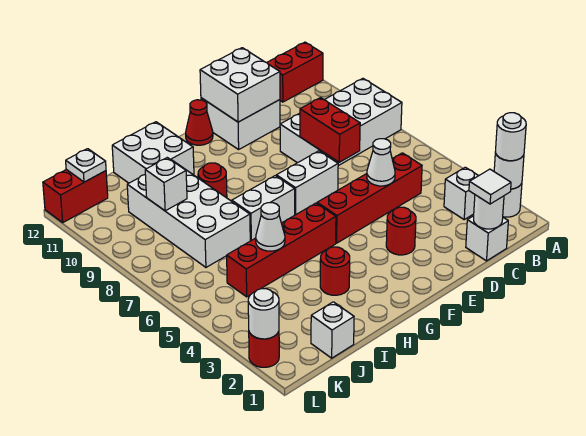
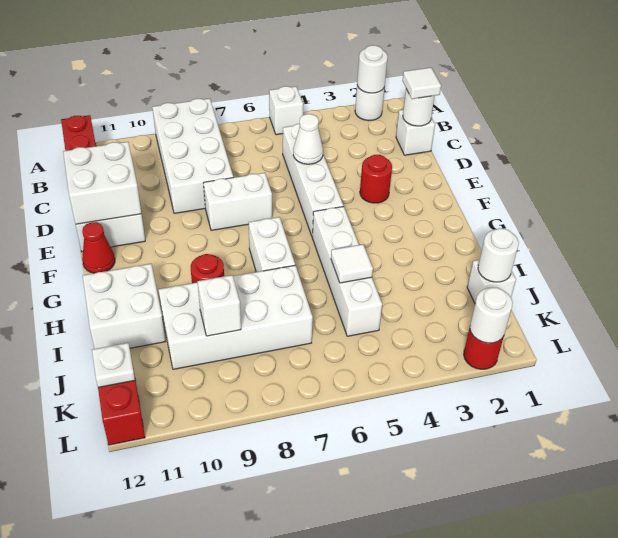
white round brick A2 level 3 -> white round brick J1 level 2
white brick B3 level 1 -> white brick A5 level 1
red brick C5:F5 level 1 -> white brick C5:F5 level 1
red brick D7:D8 level 2 -> none
white brick E7:F7 level 1 -> white brick E7:E8 level 1
red brick G5:J5 level 1 -> white brick G5:J5 level 1
red round brick H3 level 1 -> none
white cone I5 level 2 -> white tile I5 level 2

